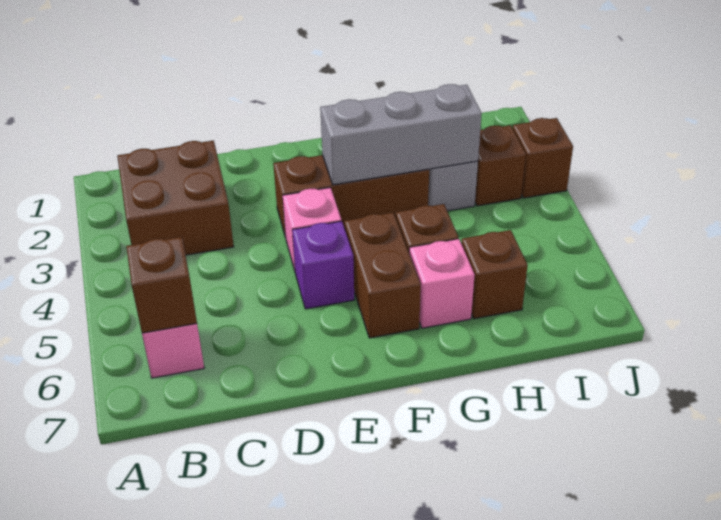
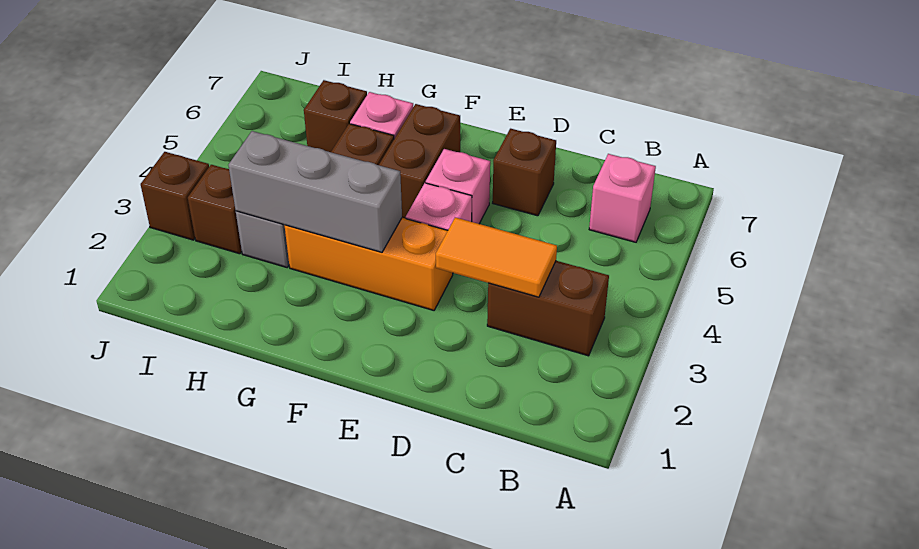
brown brick B2:C3 level 1 -> brown brick B3:C3 level 1
brown brick B6 level 2 -> brown brick D6 level 1
none -> orange tile C3:D3 level 2
brown brick E3:G3 level 1 -> orange brick E3:G3 level 1
purple brick E5 level 1 -> pink brick E5 level 1

